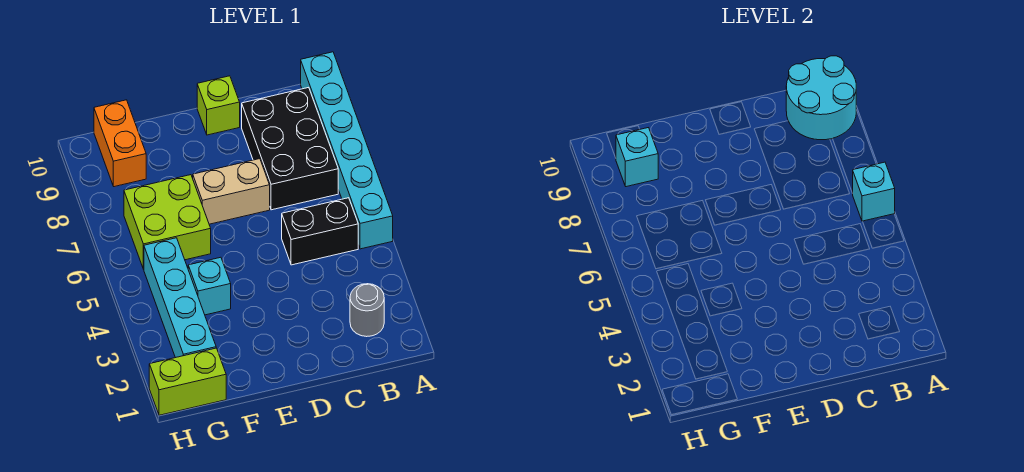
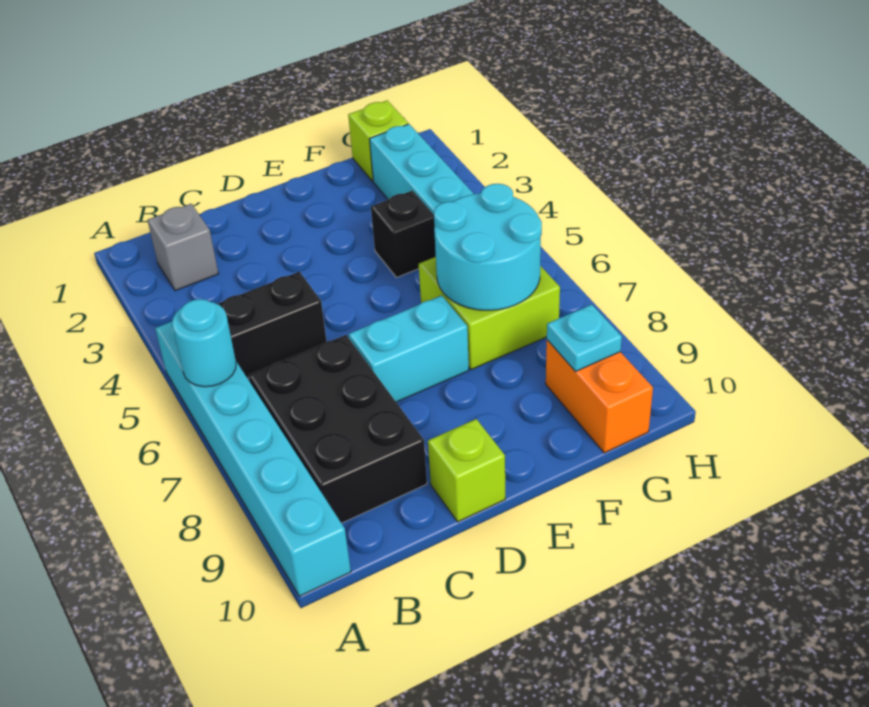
cyan brick A6 level 2 -> cyan round brick A6 level 2
cyan round brick A9:B10 level 2 -> cyan round brick F6:G7 level 2
grey round brick B2 level 1 -> grey brick B2 level 1
tan brick D7:E7 level 1 -> cyan brick D7:E7 level 1
cyan brick F4 level 1 -> black brick F4 level 1
lime brick G1:H1 level 1 -> lime brick G1 level 1
cyan brick G9 level 2 -> cyan plate G9 level 2

